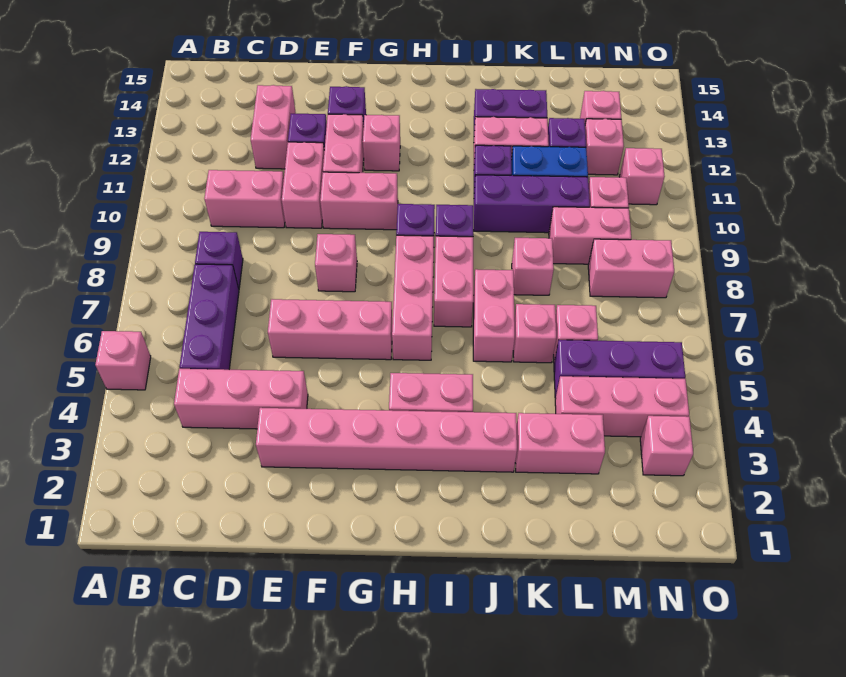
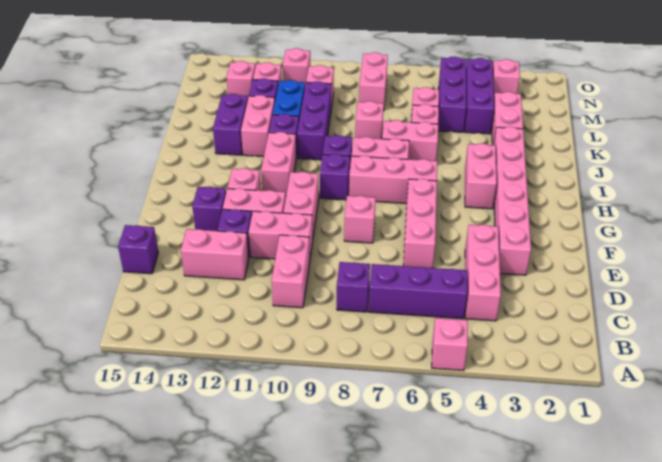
none -> purple brick D15 level 1
pink brick L4:N4 level 1 -> purple brick L4:N4 level 1
pink brick L9:M9 level 1 -> pink brick H11:I11 level 1

